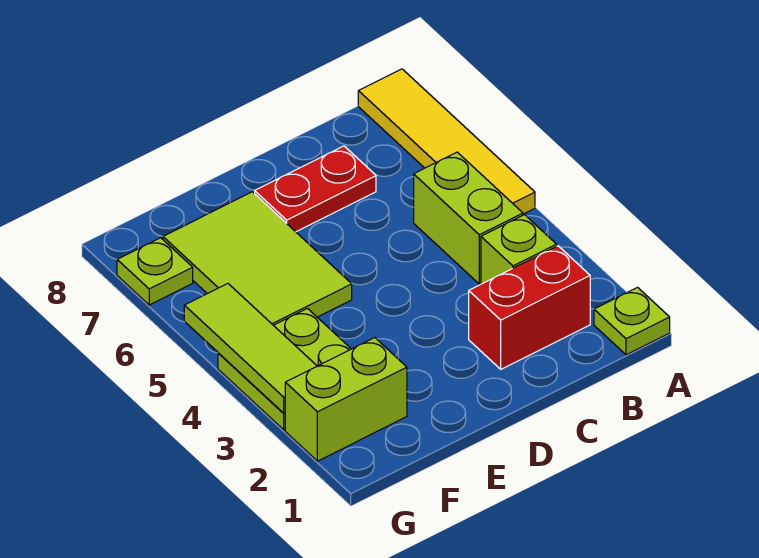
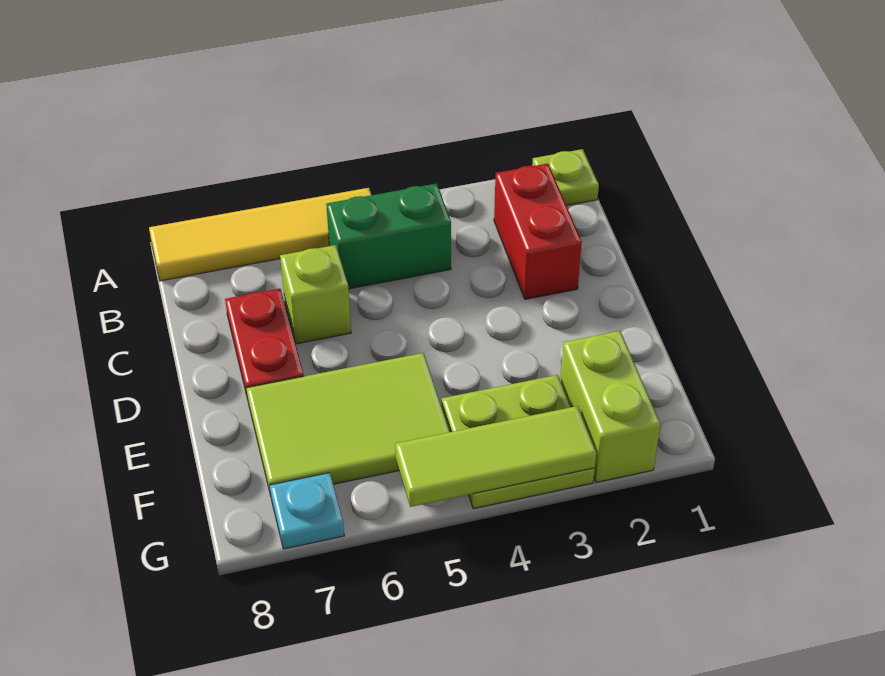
lime brick B3 level 1 -> lime brick C6 level 1
lime brick B4:B5 level 1 -> green brick B4:B5 level 1
lime plate G7 level 1 -> cyan plate G7 level 1

